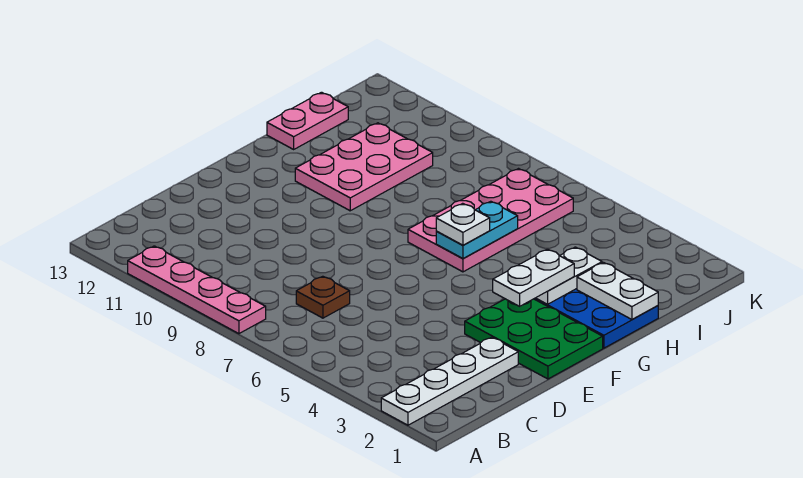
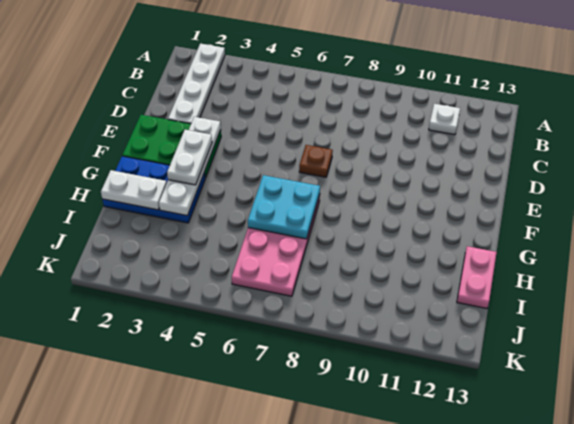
pink plate A8:A11 level 1 -> none
brown plate C7 level 1 -> brown plate E7 level 1
white plate G3:H3 level 2 -> white plate E3:H3 level 2
cyan plate G6:H6 level 2 -> cyan plate G6:H7 level 2
white plate G6 level 3 -> white plate B11 level 1
pink plate G10:I11 level 1 -> none

